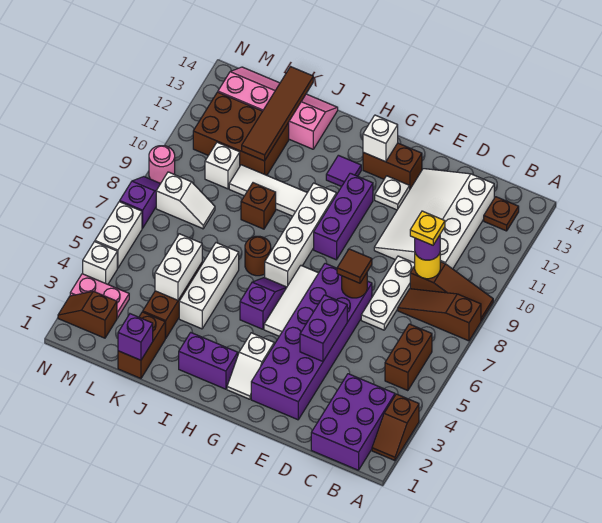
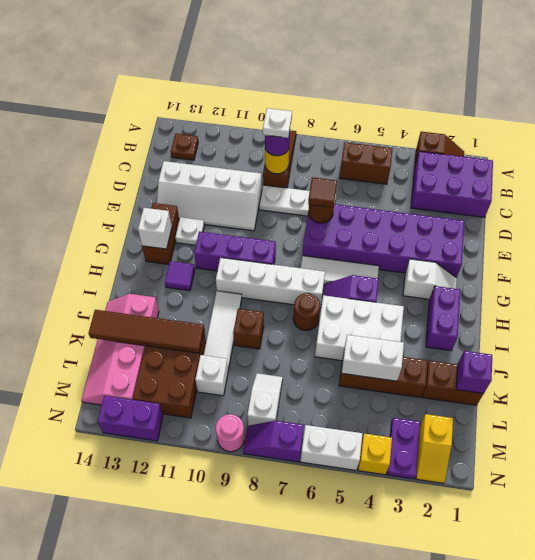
brown slope A8:C8 level 1 top A -> none
yellow plate C9 level 4 -> white plate C9 level 4
white slope C10:E13 level 1 top C -> white slope D10:E13 level 1 top D
purple brick E4:E5 level 2 -> purple brick N12:N13 level 1
white brick J4:J6 level 1 -> white brick I4:J6 level 1
brown slope M2:N2 level 1 top M -> yellow slope M2:N2 level 1 top M
pink plate M3:N3 level 1 -> purple plate M3:N3 level 1
white brick N4 level 1 -> yellow brick N4 level 1

